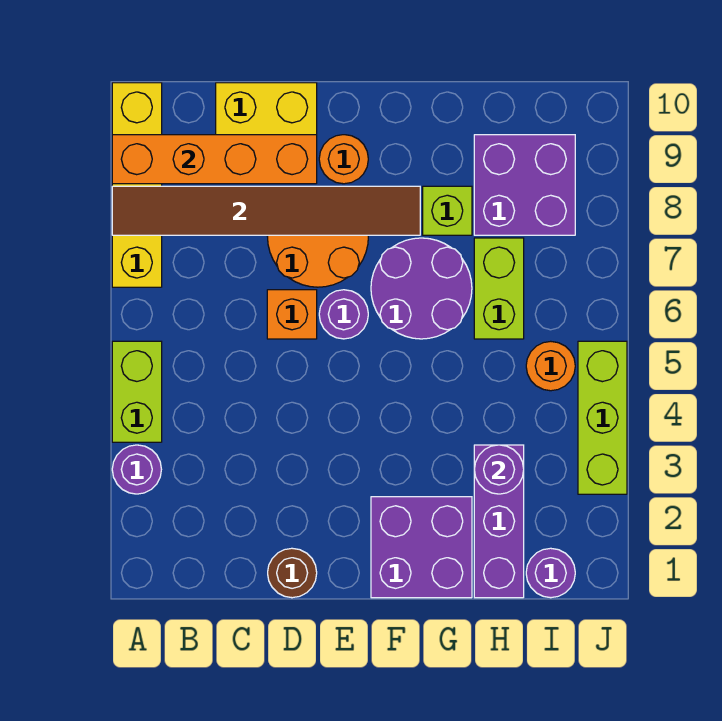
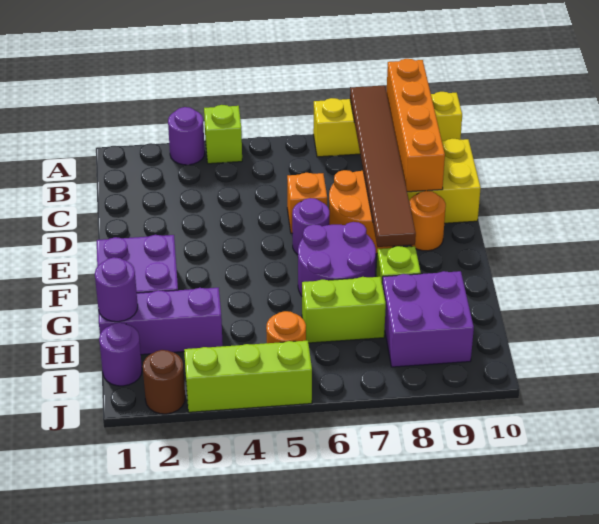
lime brick A4:A5 level 1 -> lime brick A4 level 1
brown round brick D1 level 1 -> brown round brick J2 level 1
purple round brick H3 level 2 -> purple round brick H1 level 2

